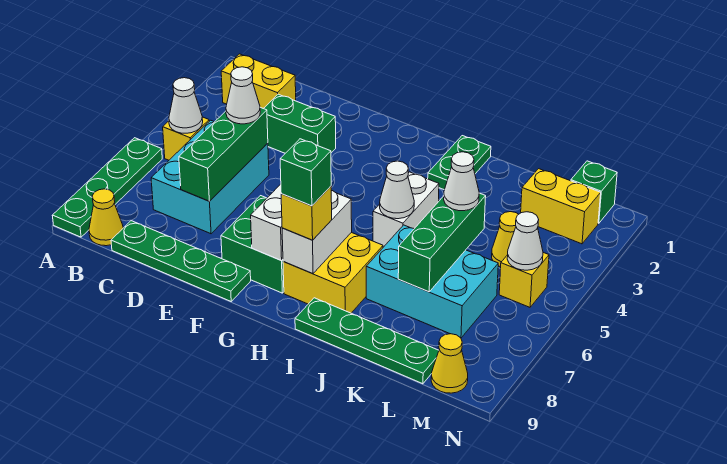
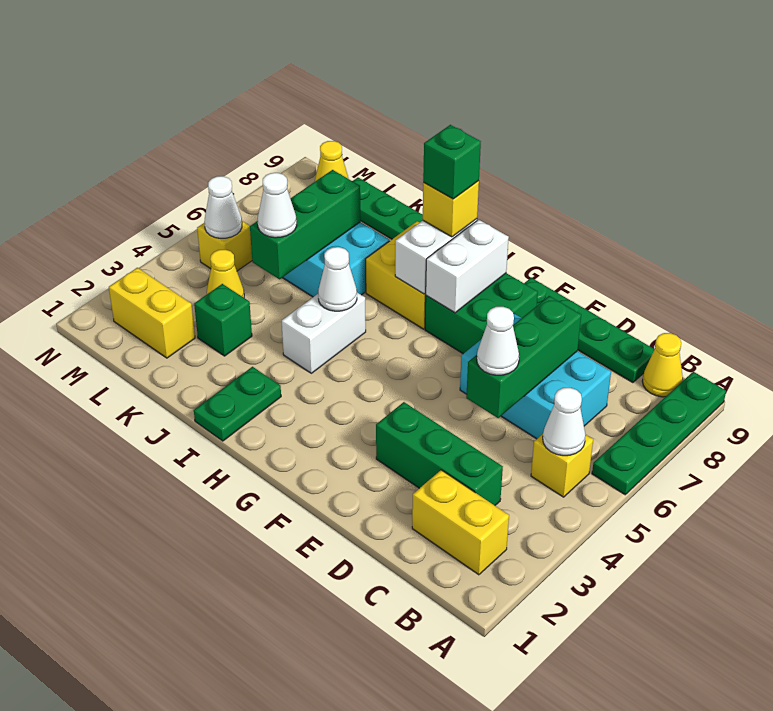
cyan brick C5:D7 level 1 -> cyan brick C6:E7 level 1
green brick D3:E3 level 1 -> green brick C3:E3 level 1
green brick M1 level 1 -> green brick K3 level 1

